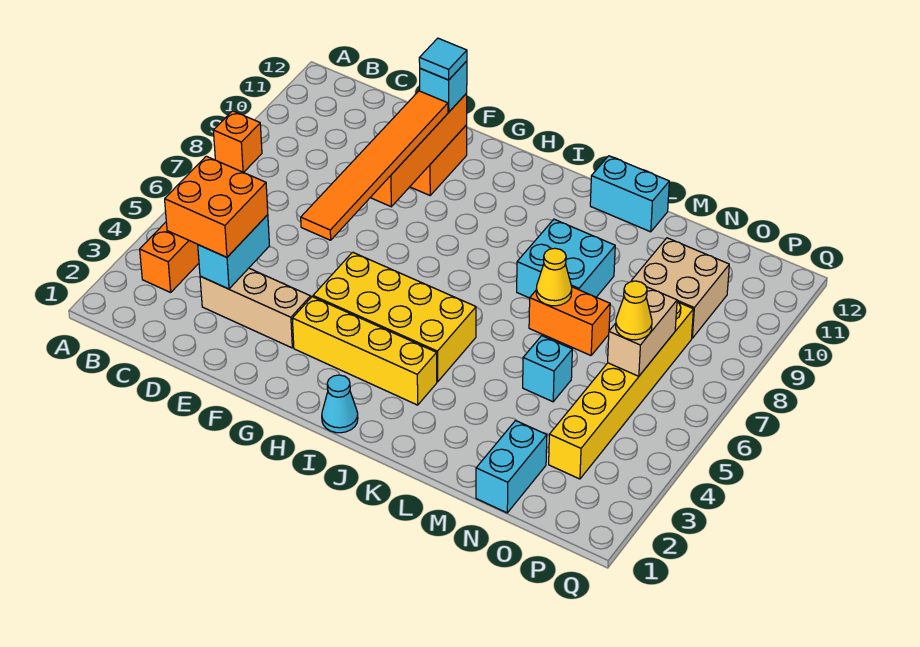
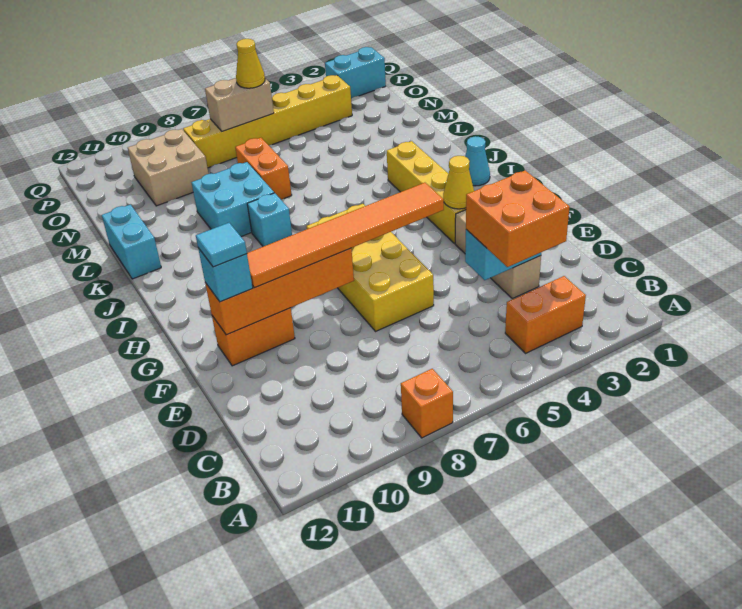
yellow brick G4:J5 level 1 -> yellow brick E6:H7 level 1
yellow cone L7 level 2 -> yellow cone G3 level 2
cyan brick M5 level 1 -> cyan brick J8 level 1
cyan brick N1:N2 level 1 -> cyan brick P1:P2 level 1

